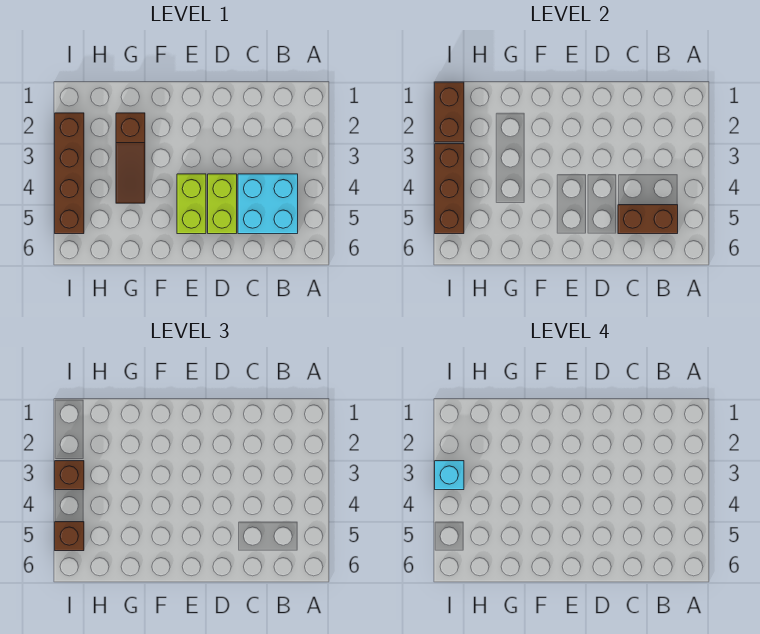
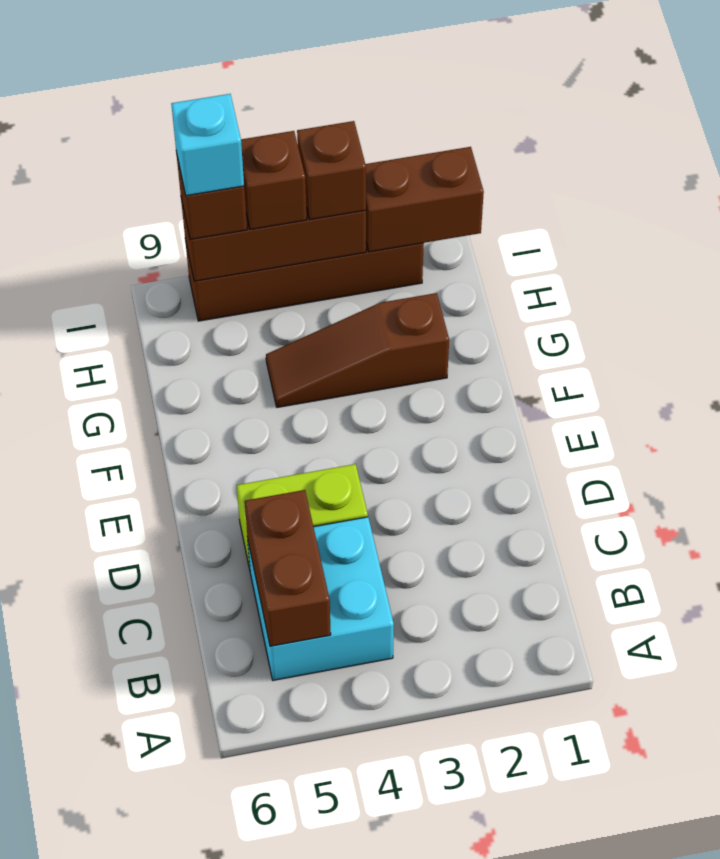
lime brick E4:E5 level 1 -> none
cyan brick I3 level 4 -> cyan brick I5 level 4
none -> brown brick I4 level 3

